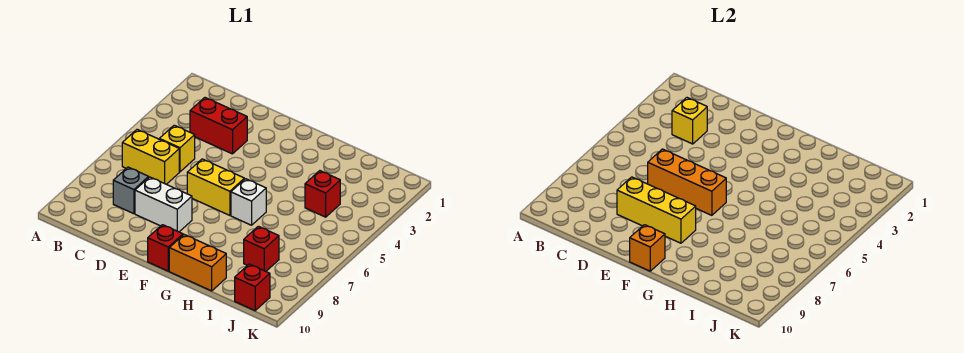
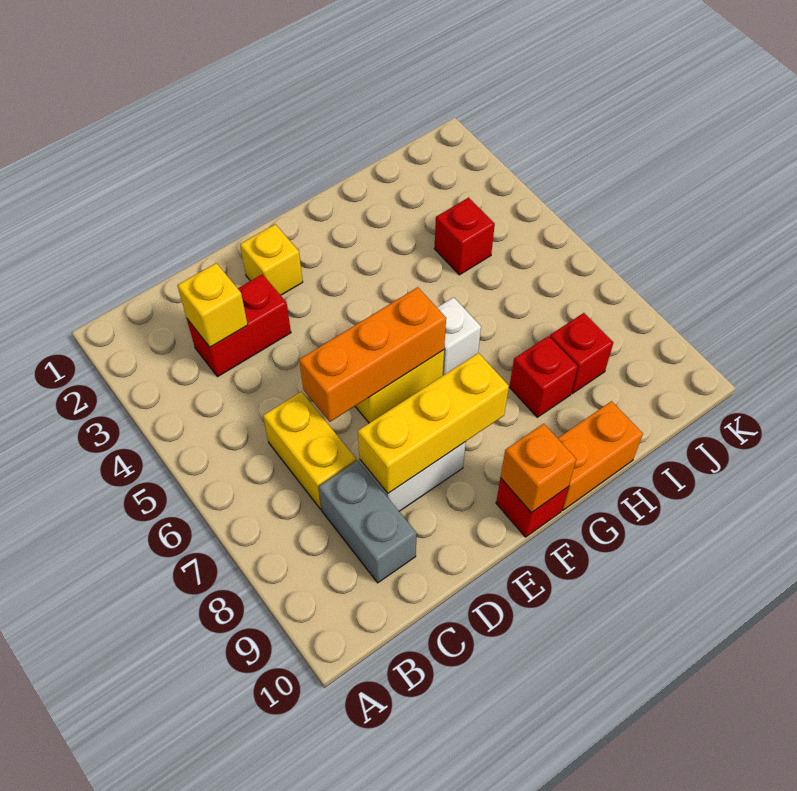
yellow brick B6:C6 level 1 -> yellow brick C6:C7 level 1
yellow brick C5 level 1 -> yellow brick E2 level 1
grey brick C8 level 1 -> grey brick C8:C9 level 1
red brick J10 level 1 -> red brick H8 level 1

